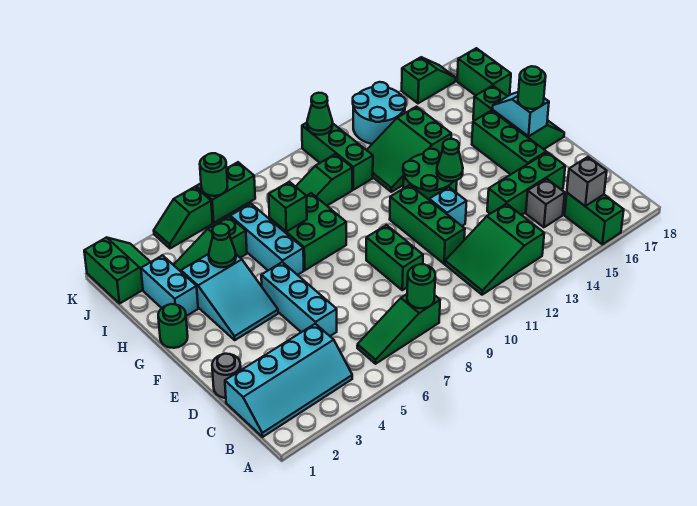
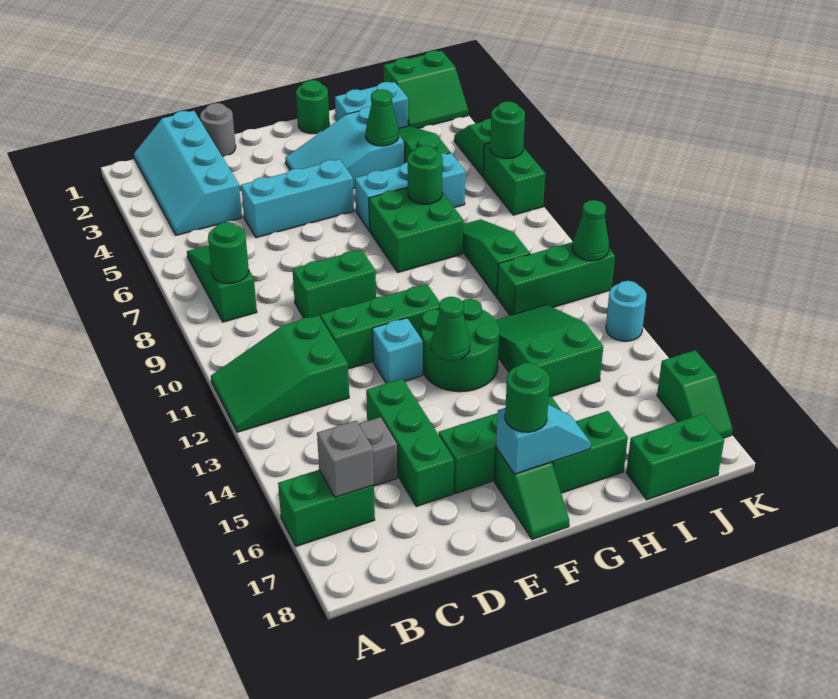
green slope B11:C13 level 1 top 13 -> green slope A11:C12 level 1 top C
green brick H7 level 2 -> green round brick H7 level 2
cyan round brick J13:K14 level 1 -> cyan round brick K13 level 1

